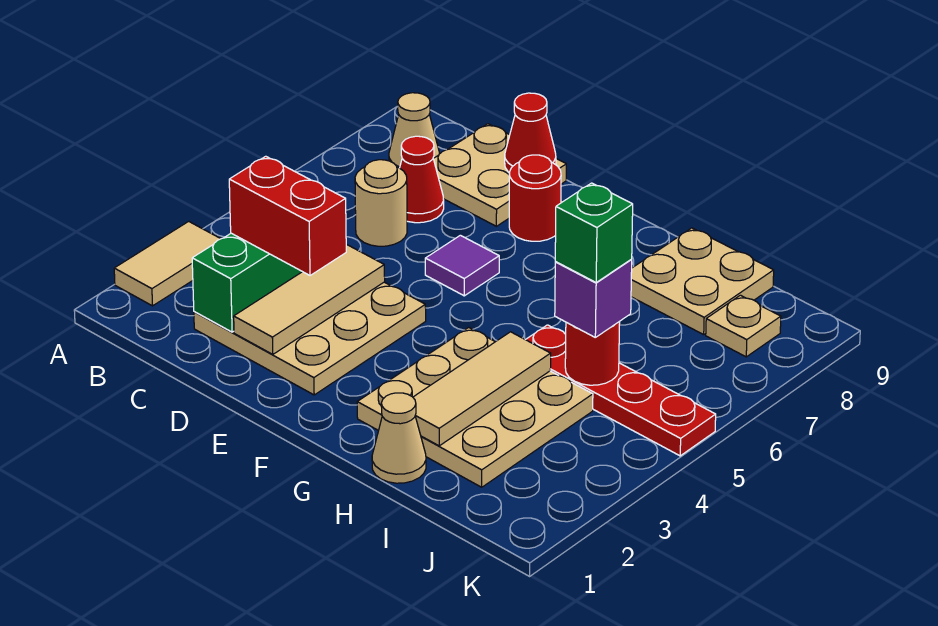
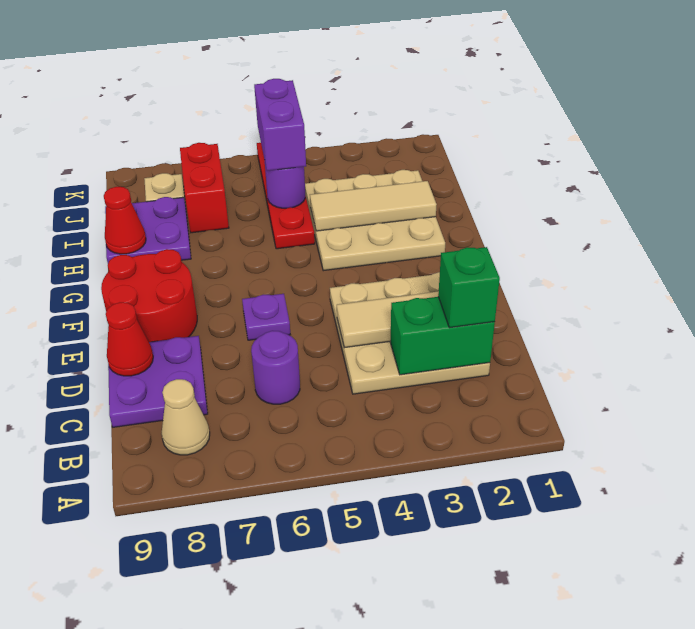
tan tile A2:A3 level 1 -> none
red brick C3:D3 level 3 -> red brick I7:J7 level 1
tan round brick C6 level 1 -> purple round brick C6 level 1
red cone C7 level 1 -> red cone H9 level 2
tan plate C8:D9 level 1 -> purple plate C8:D9 level 1
purple tile E6 level 1 -> purple plate E6 level 1
red round brick E8 level 1 -> red round brick E8:F9 level 1
tan cone H1 level 1 -> none
tan plate H8:I9 level 1 -> purple plate H8:I9 level 1
red round brick I5 level 2 -> purple round brick I5 level 2
purple brick I5 level 3 -> purple brick I5:J5 level 3
green brick I5 level 4 -> green brick C2 level 3

